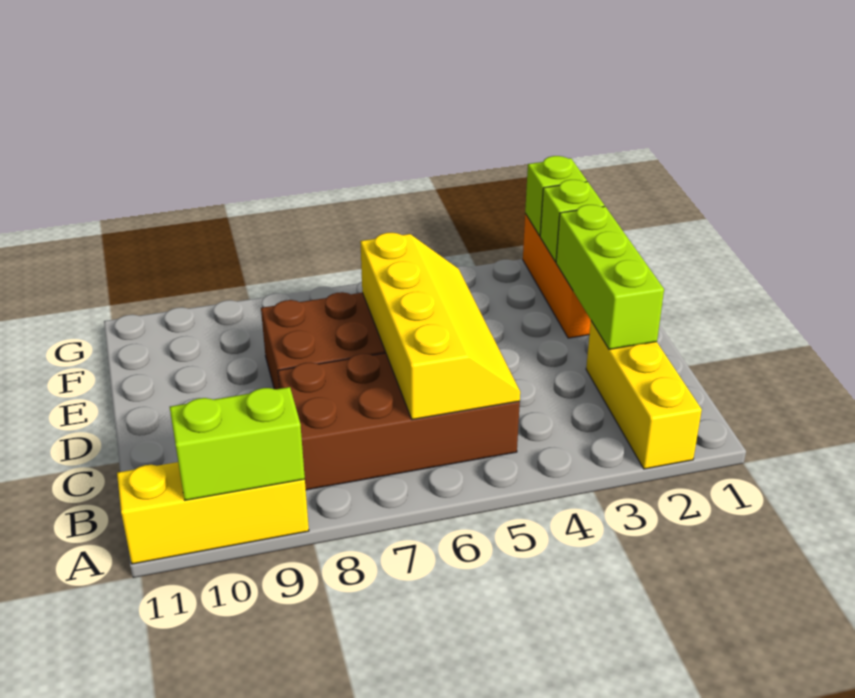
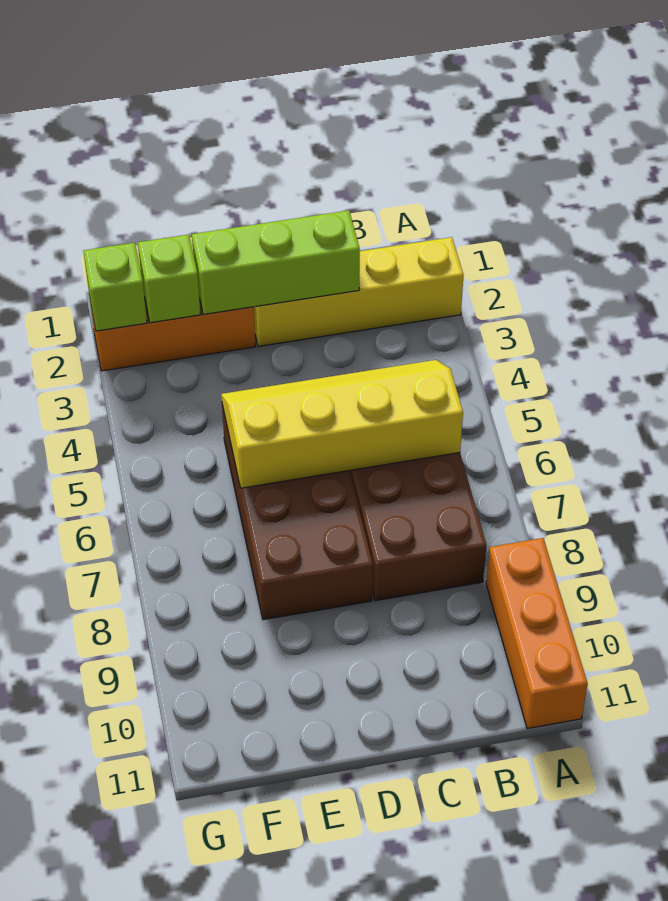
yellow brick A2:C2 level 1 -> yellow brick A2:D2 level 1
yellow brick A9:A11 level 1 -> orange brick A9:A11 level 1
lime brick A9:A10 level 2 -> none

